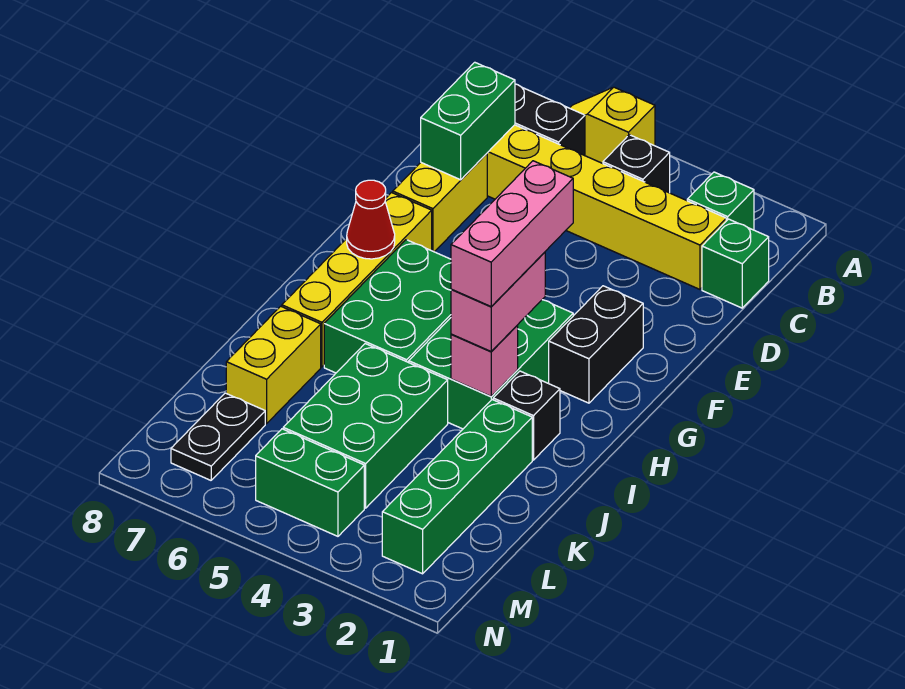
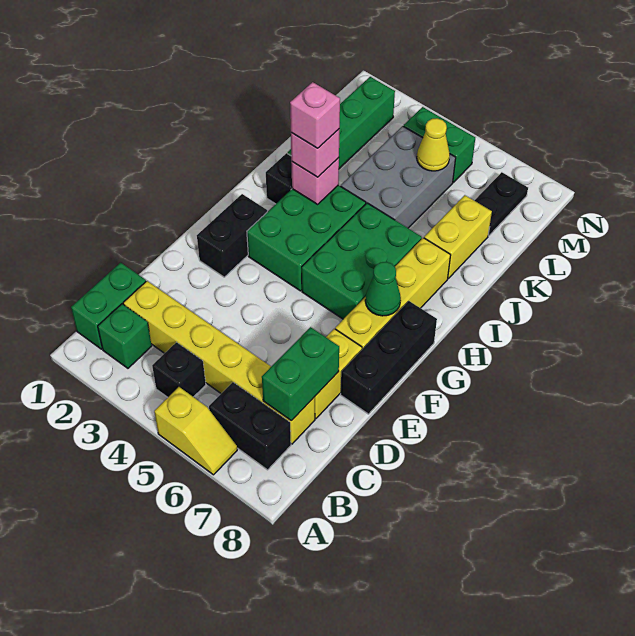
green brick C1 level 1 -> green brick B1:C1 level 1
none -> black brick E8:G8 level 1
pink brick G3:I3 level 4 -> pink brick I3 level 4
red cone G7 level 2 -> green cone G7 level 2
pink brick H3:I3 level 3 -> pink brick I3 level 3
green brick J4:L5 level 1 -> grey brick J4:L5 level 1
none -> yellow cone L5 level 2

